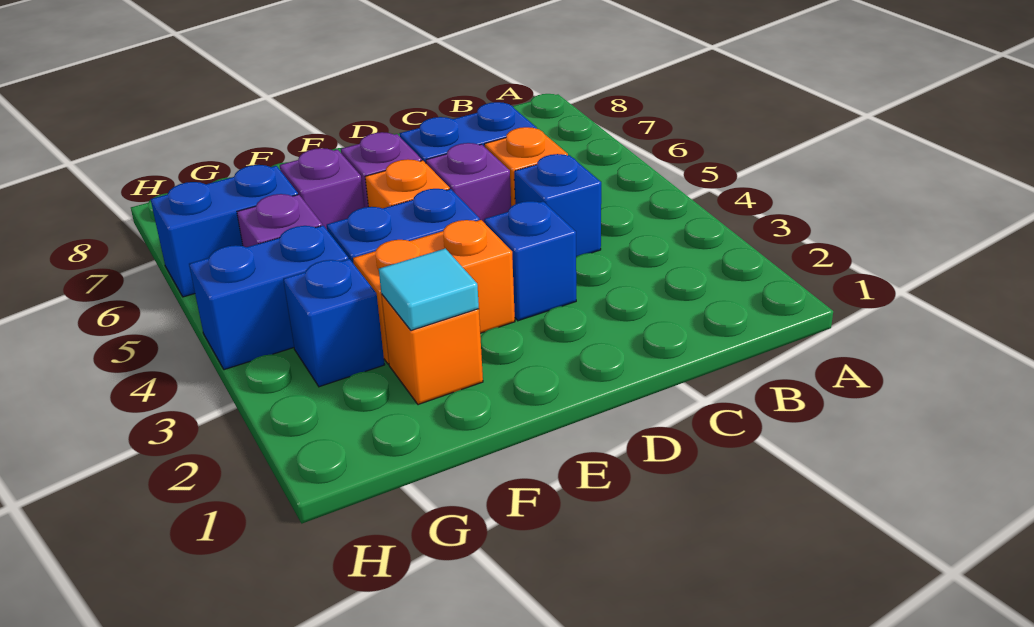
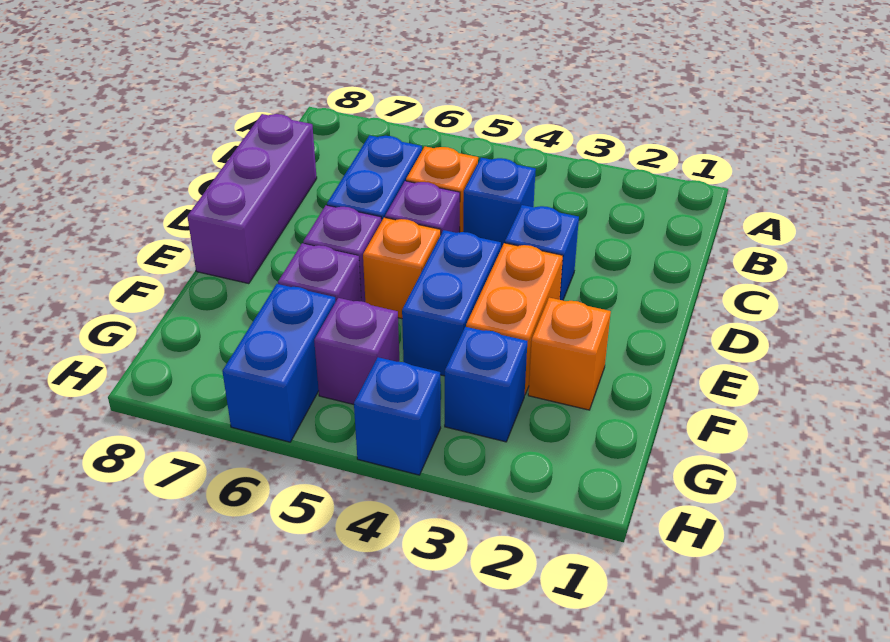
none -> purple brick C8:E8 level 1
cyan tile F2 level 2 -> none
blue brick G4:H4 level 1 -> blue brick H4 level 1

